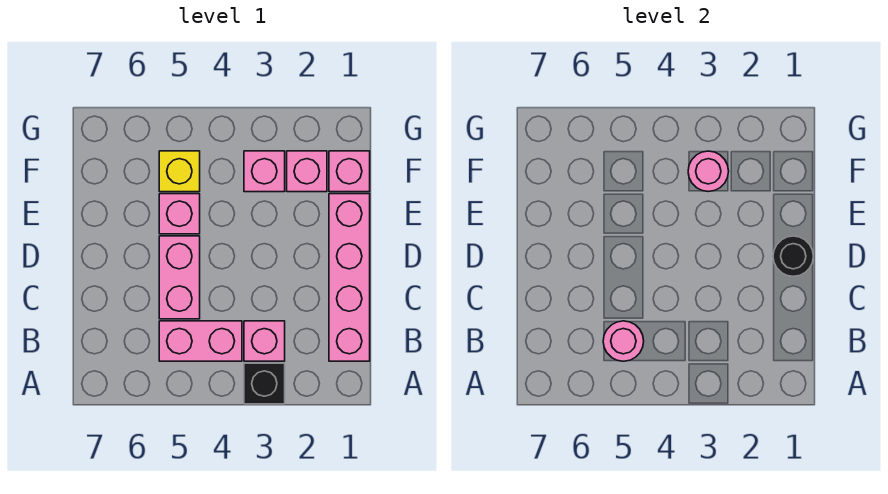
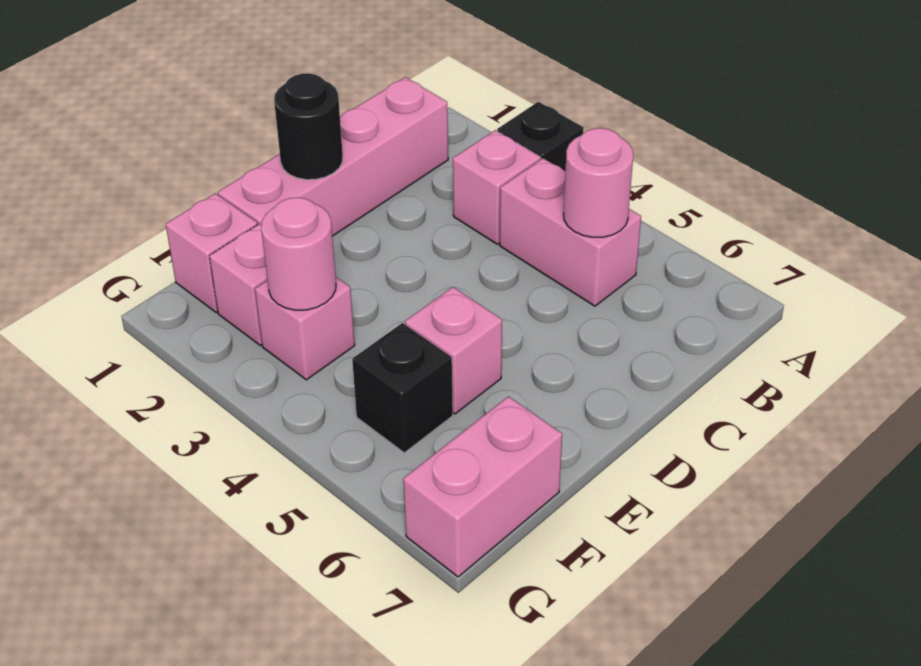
pink brick C5:D5 level 1 -> pink brick F7:G7 level 1
yellow brick F5 level 1 -> black brick F5 level 1

